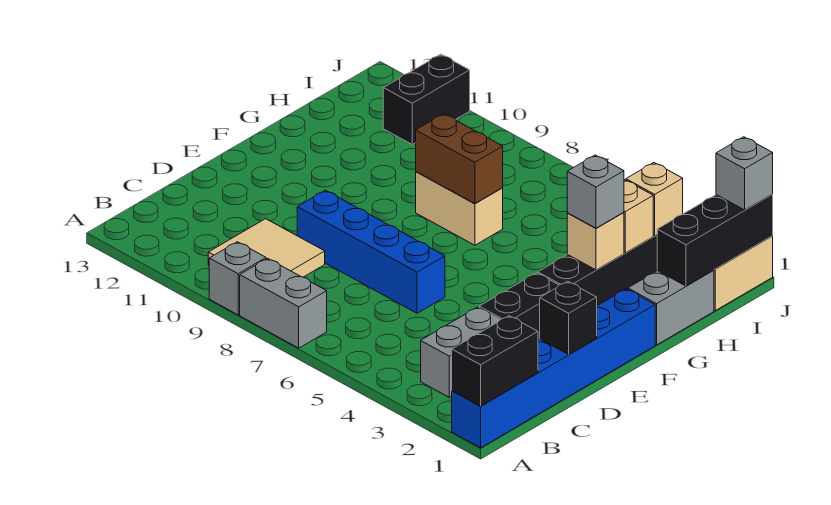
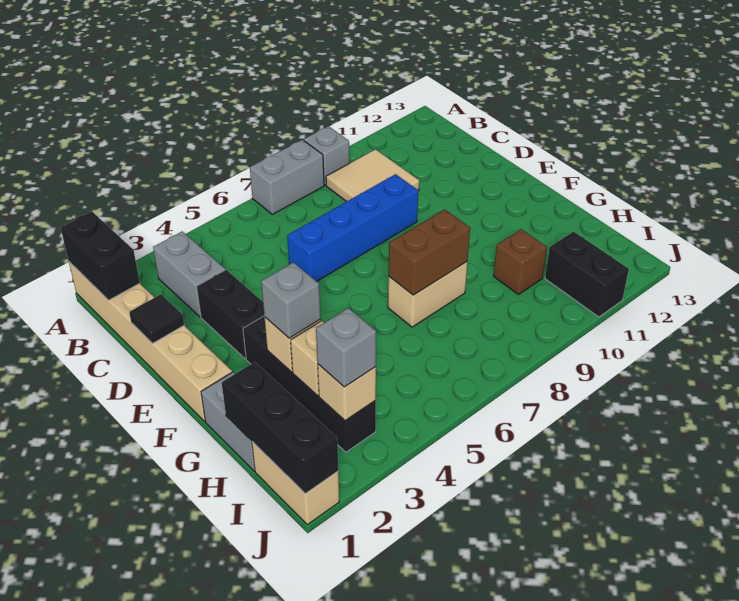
blue brick A1:F1 level 1 -> tan brick A1:F1 level 1
black brick D1 level 2 -> black tile D1 level 2
none -> brown brick H10 level 1
grey brick J1 level 3 -> grey brick I3 level 3

